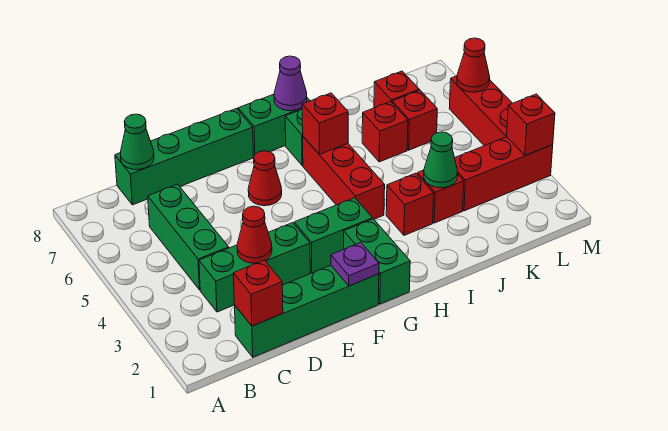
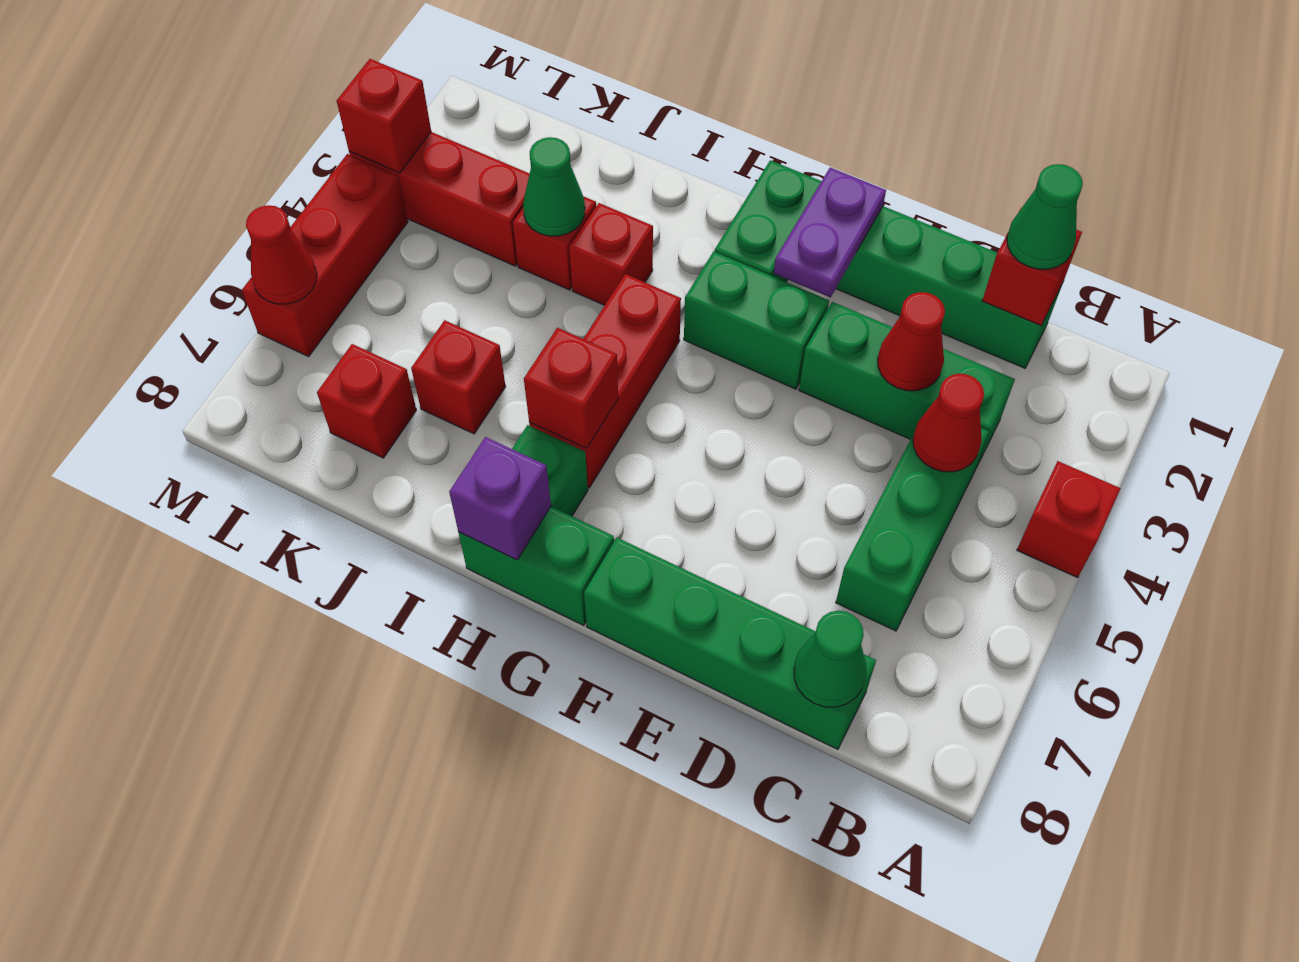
none -> green cone C1 level 3
purple plate F1 level 2 -> purple plate F1:F2 level 2
red cone F6 level 1 -> red cone C4 level 2
purple cone H8 level 2 -> purple brick H8 level 2
red brick K6 level 1 -> red brick A4 level 1

